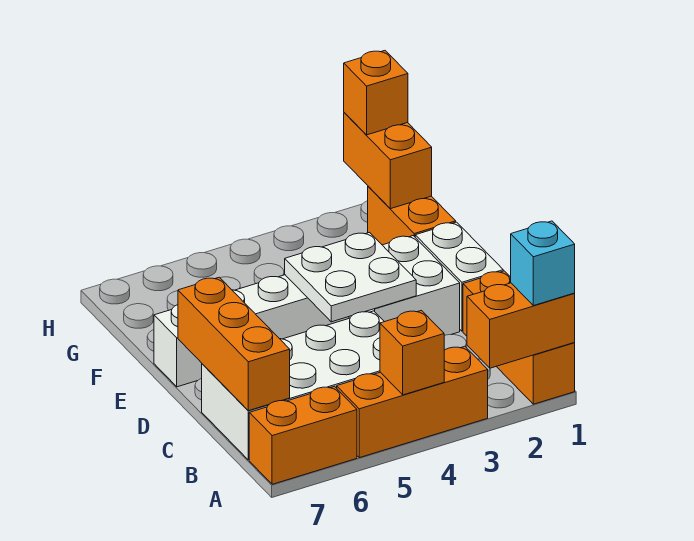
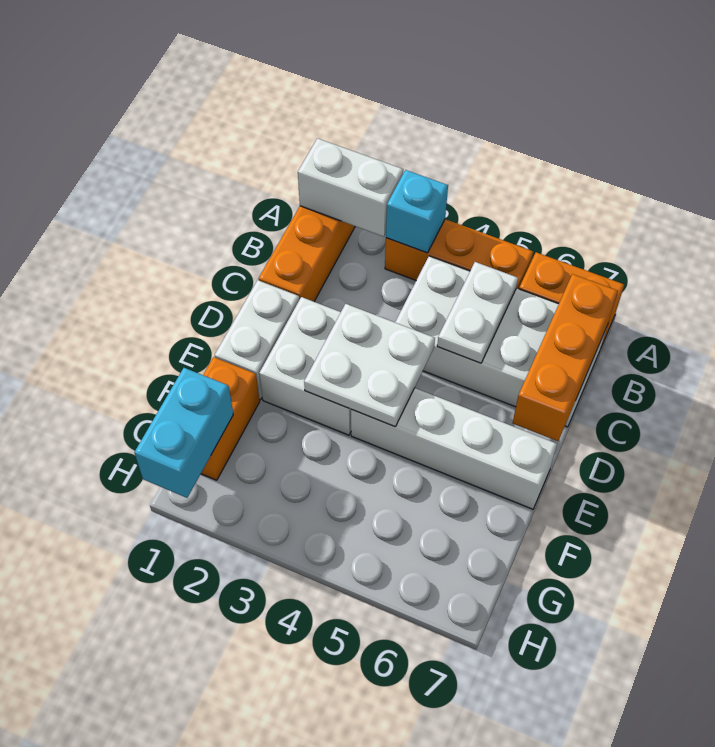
orange brick A1:A2 level 2 -> white brick A1:A2 level 2
cyan brick A1 level 3 -> cyan brick A3 level 2
orange brick A4 level 2 -> none
none -> white plate B5:C5 level 2
orange brick G1:H1 level 2 -> cyan brick G1:H1 level 2
orange brick H1 level 3 -> none

